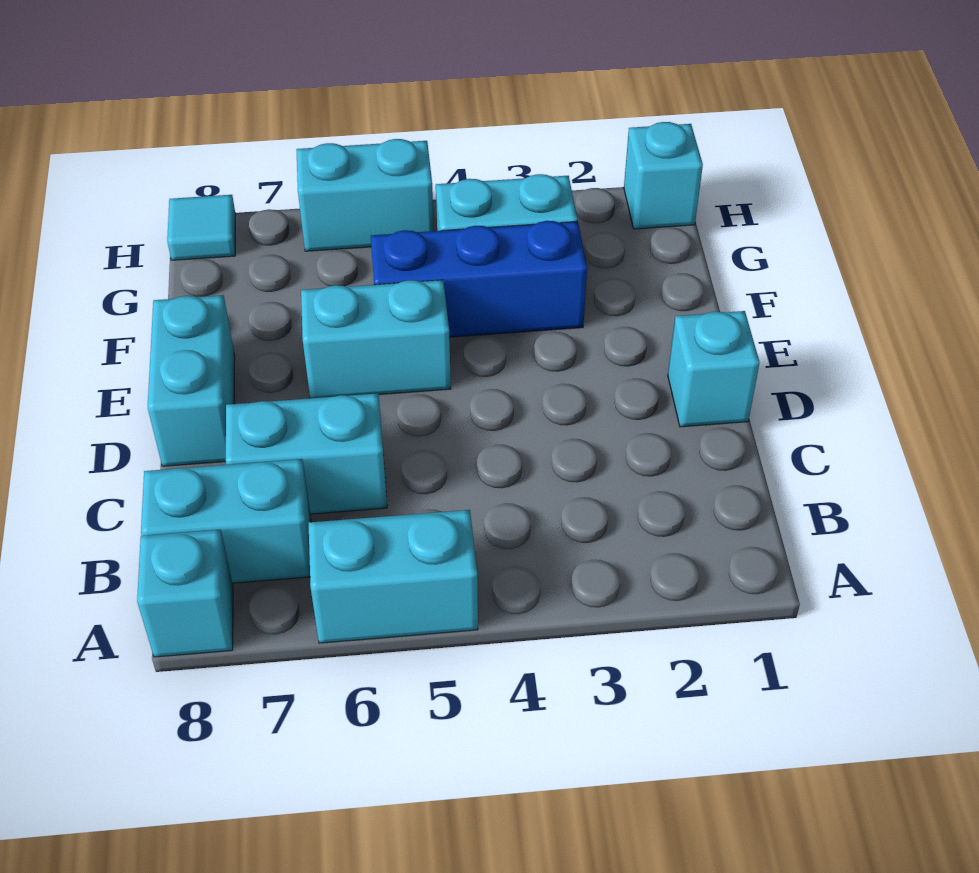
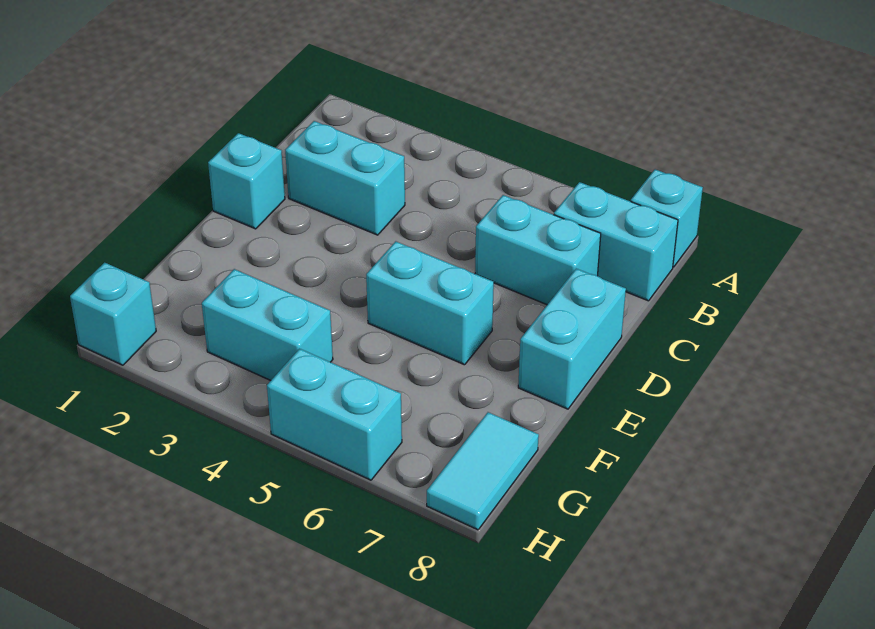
cyan brick A5:A6 level 1 -> cyan brick C2:C3 level 1
blue brick F3:F5 level 1 -> none
cyan tile H8 level 1 -> cyan tile G8:H8 level 1

